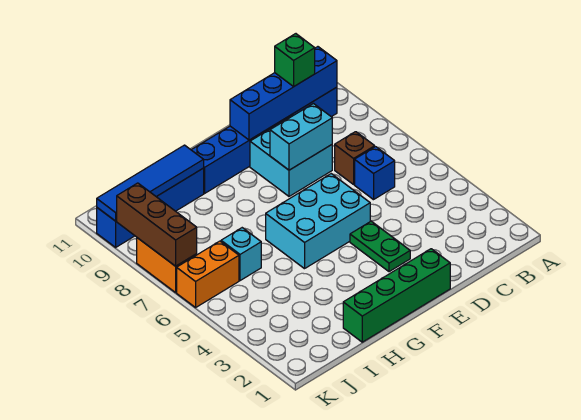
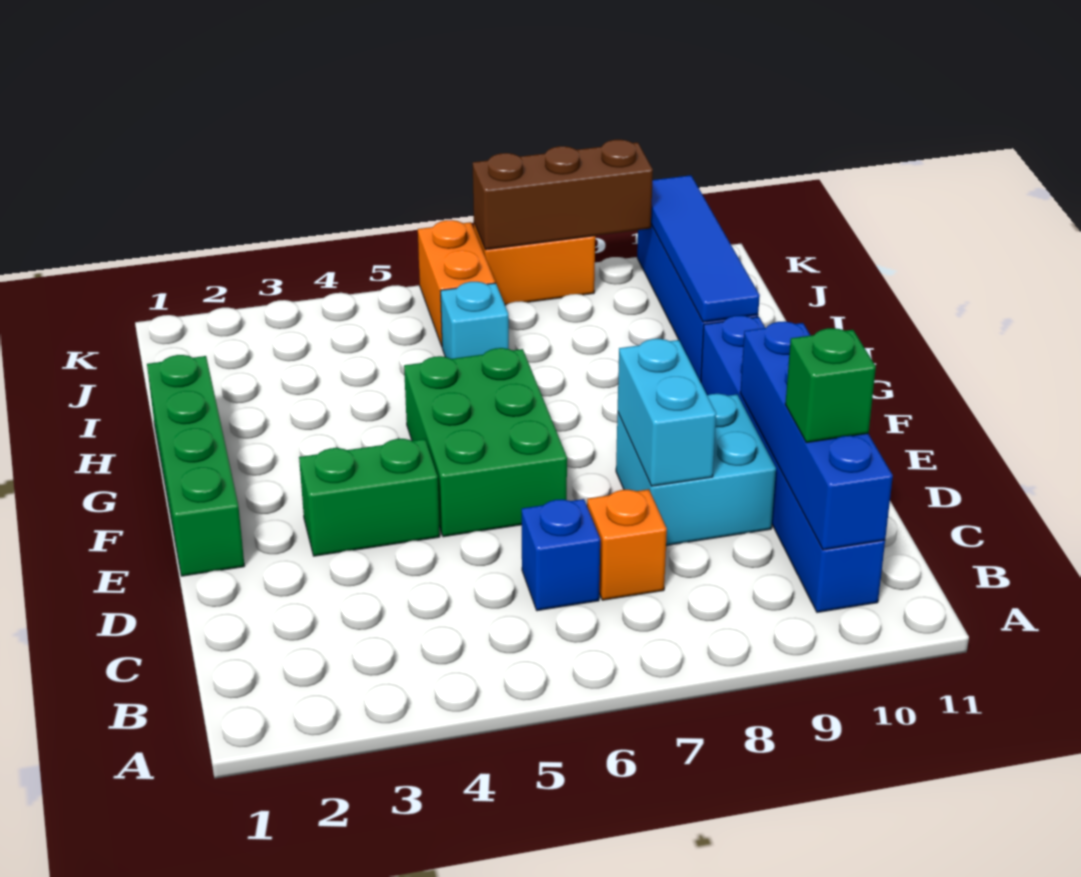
brown brick C7 level 1 -> orange brick C7 level 1
green plate E3:E4 level 1 -> green brick E3:E4 level 1
cyan brick E5:G6 level 1 -> green brick E5:G6 level 1

